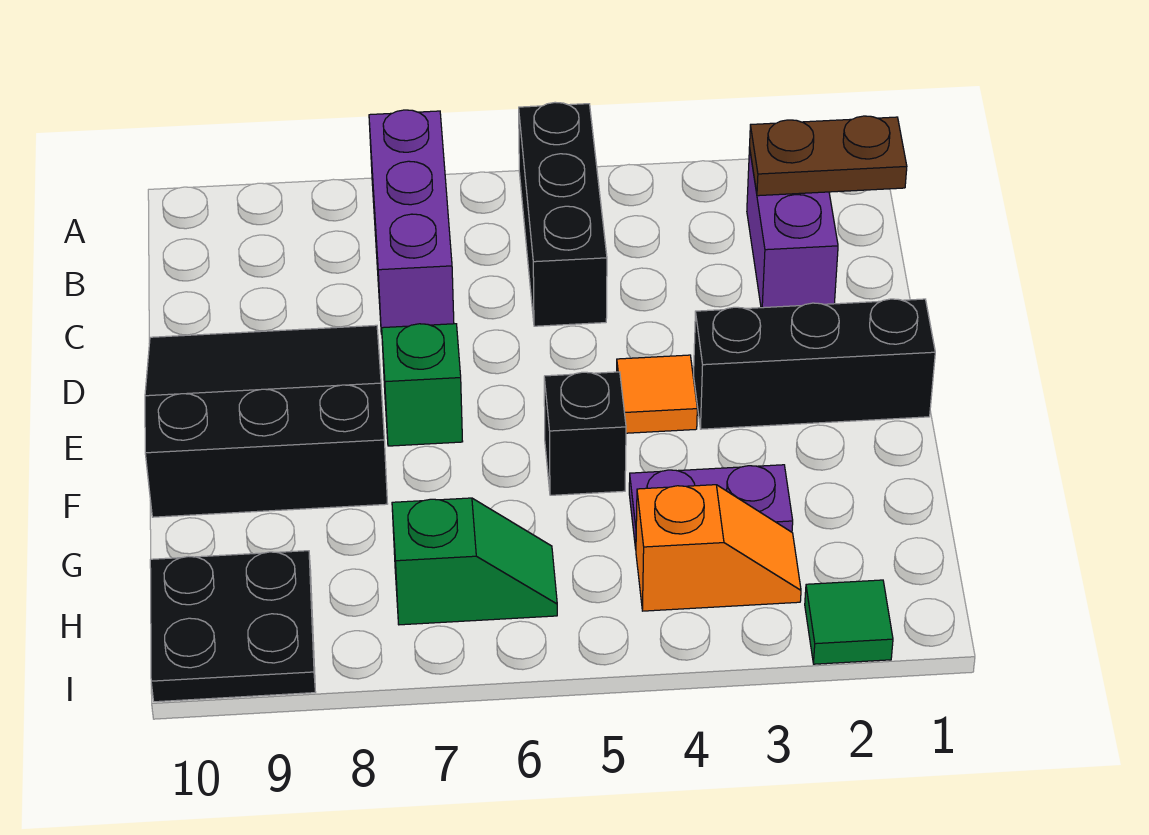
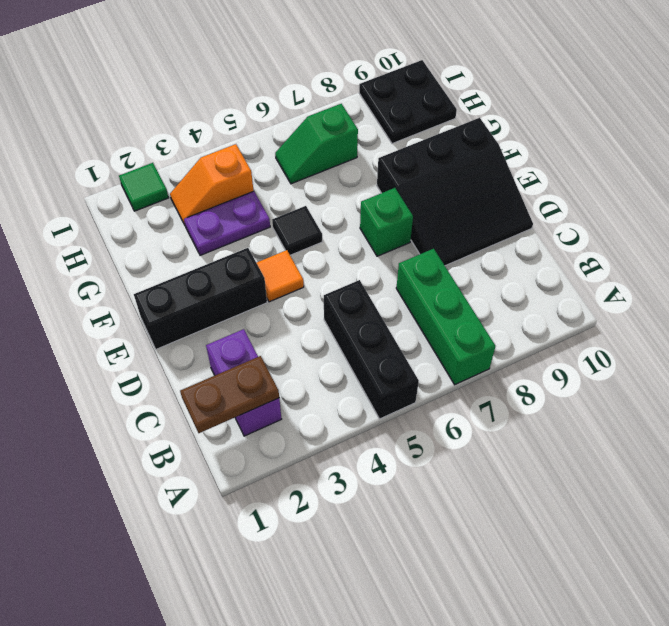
purple brick A7:C7 level 1 -> green brick A7:C7 level 1
black brick F5 level 1 -> black tile F5 level 1

